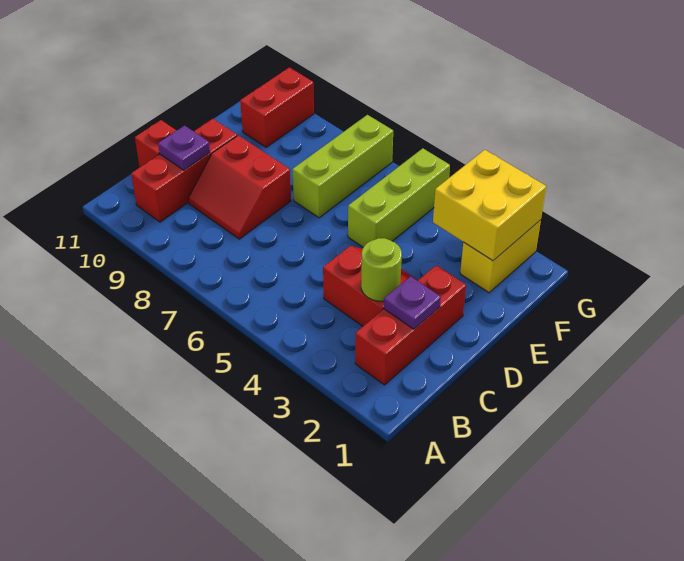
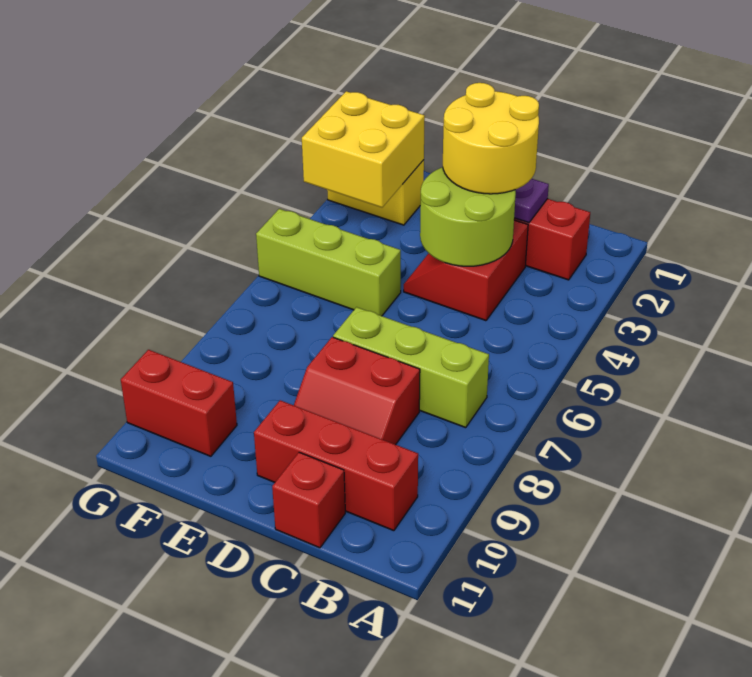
none -> yellow round brick C2:D3 level 3
lime round brick C3 level 2 -> lime round brick C3:D4 level 2
red slope C8:D9 level 1 top D -> red slope C8:D9 level 1 top 8
purple plate C10 level 2 -> none
lime brick E7:G7 level 1 -> lime brick B7:D7 level 1

